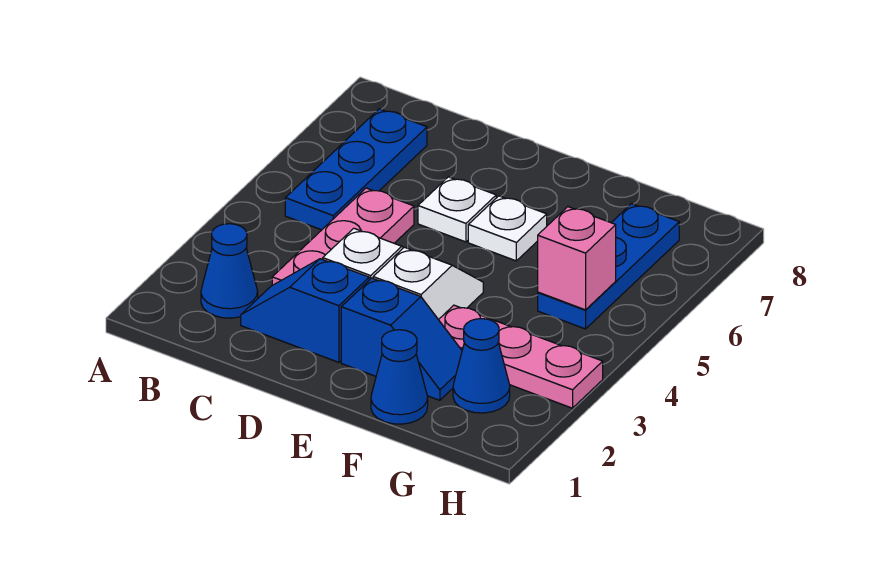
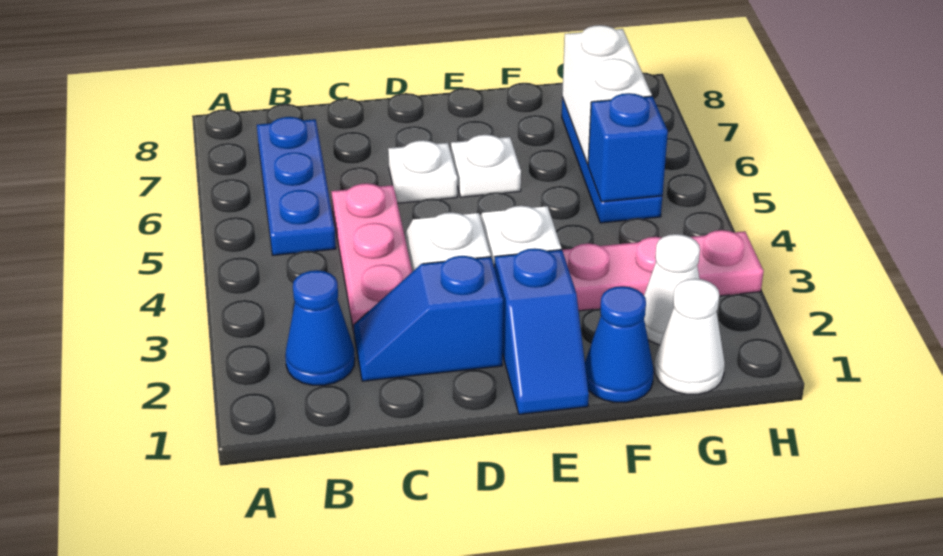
blue slope E2:F2 level 1 top E -> blue slope E1:E2 level 1 top 2
none -> white cone G1 level 1
blue cone G2 level 1 -> white cone G2 level 1
pink brick G5 level 2 -> blue brick G5 level 2
none -> white brick G6:G7 level 2

